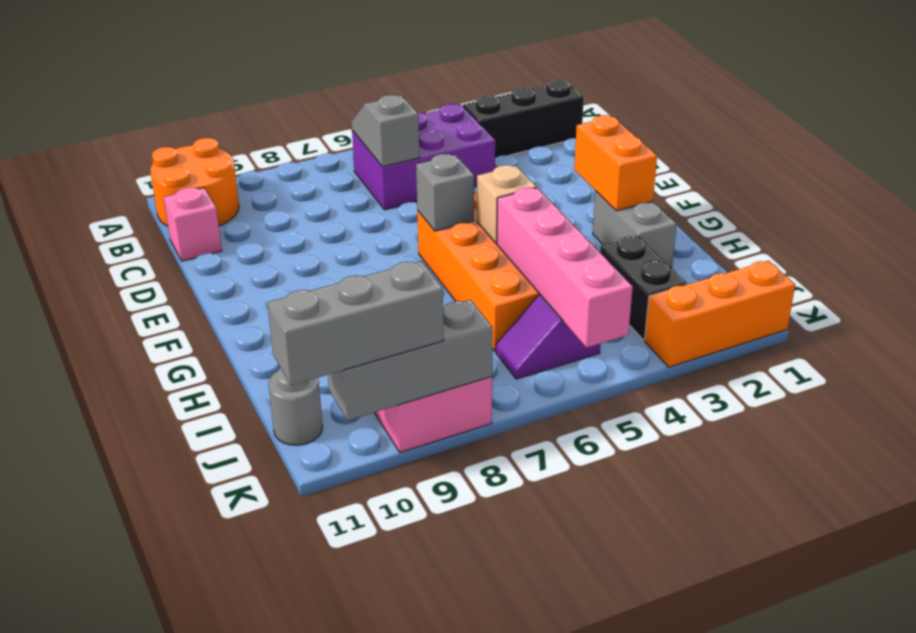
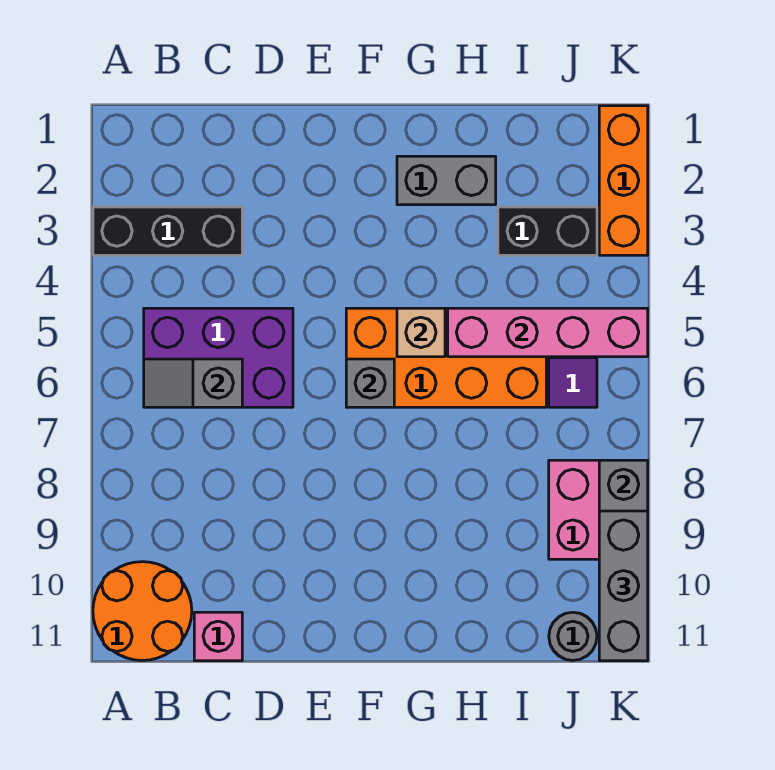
black brick B1:B3 level 1 -> black brick A3:C3 level 1
purple brick B4:C6 level 1 -> purple brick B5:D6 level 1
orange brick F2:G2 level 2 -> none

